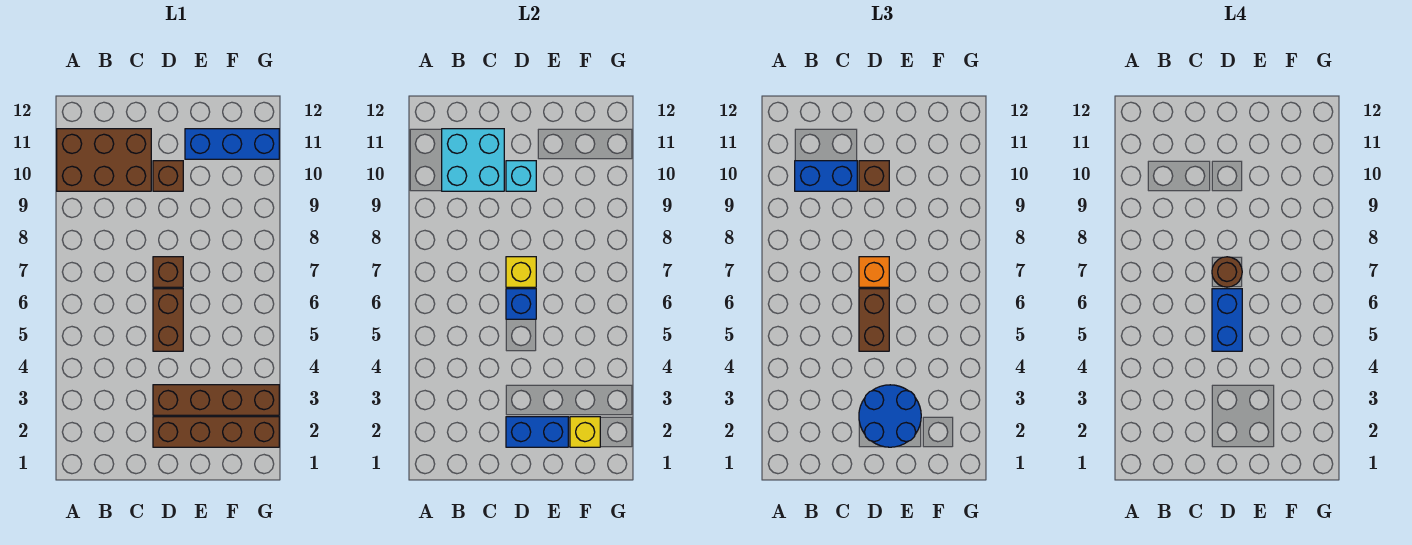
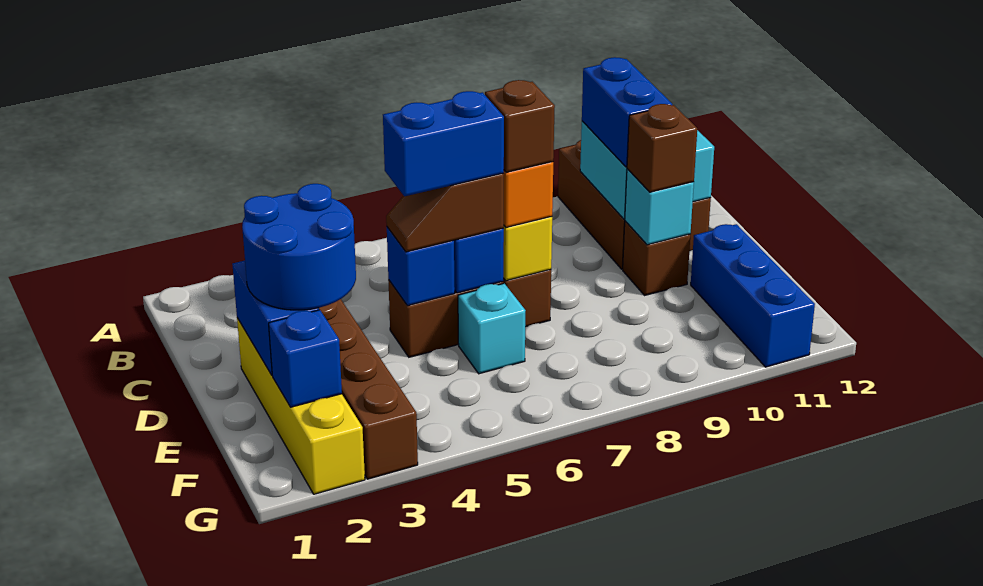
brown brick D2:G2 level 1 -> yellow brick D2:G2 level 1
none -> blue brick D5 level 2
brown brick D5:D6 level 3 -> brown slope D5:D6 level 3 top 6
brown round brick D7 level 4 -> brown brick D7 level 4
none -> cyan brick E6 level 1
yellow brick F2 level 2 -> blue brick F2 level 2

